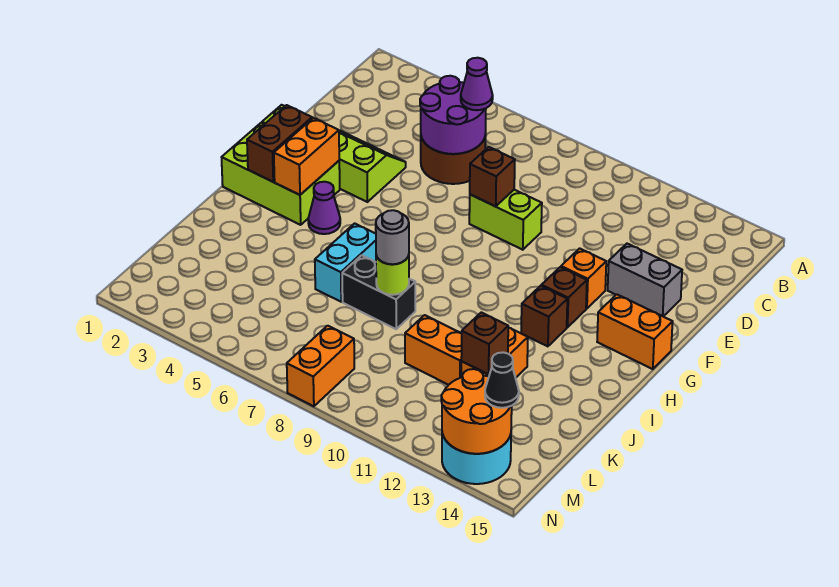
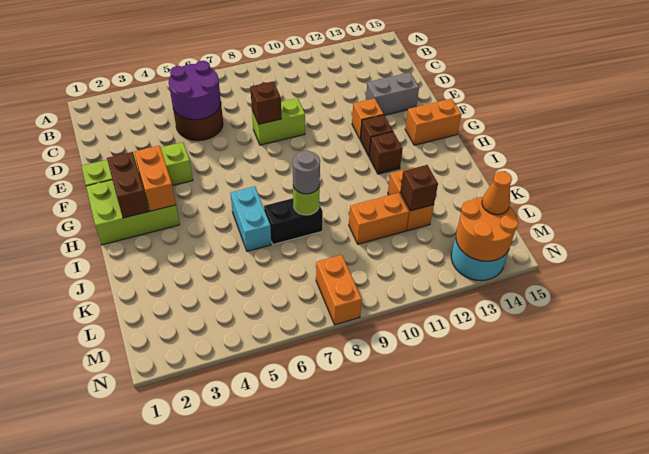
purple cone C6 level 3 -> none
purple cone H4 level 1 -> none
black cone M14 level 3 -> orange cone M14 level 3

